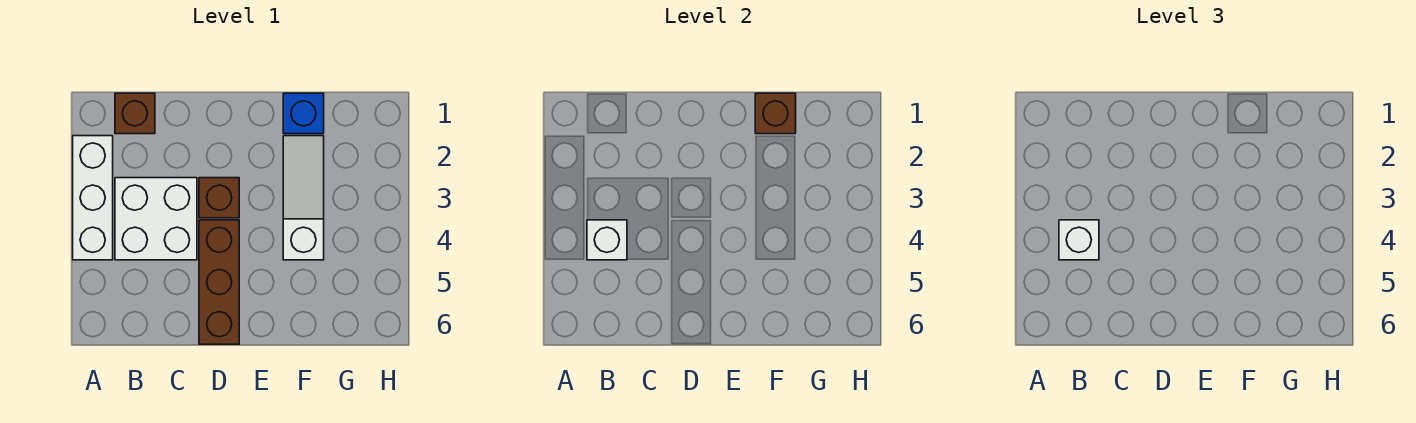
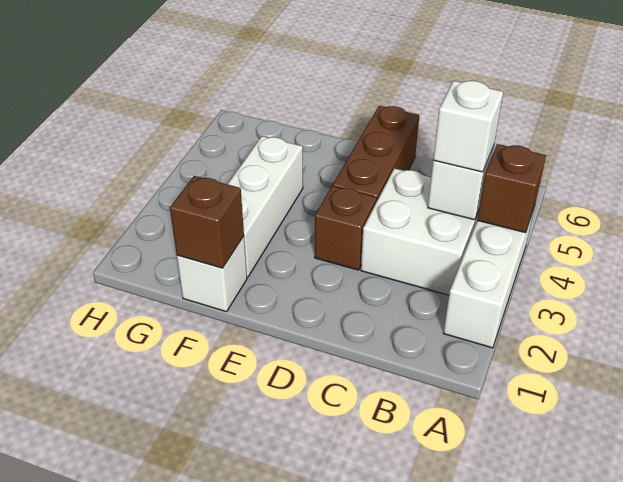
brown brick B1 level 1 -> brown brick A4 level 2
blue brick F1 level 1 -> white brick F1 level 1
white slope F2:F4 level 1 top 4 -> white brick F2:F4 level 1

